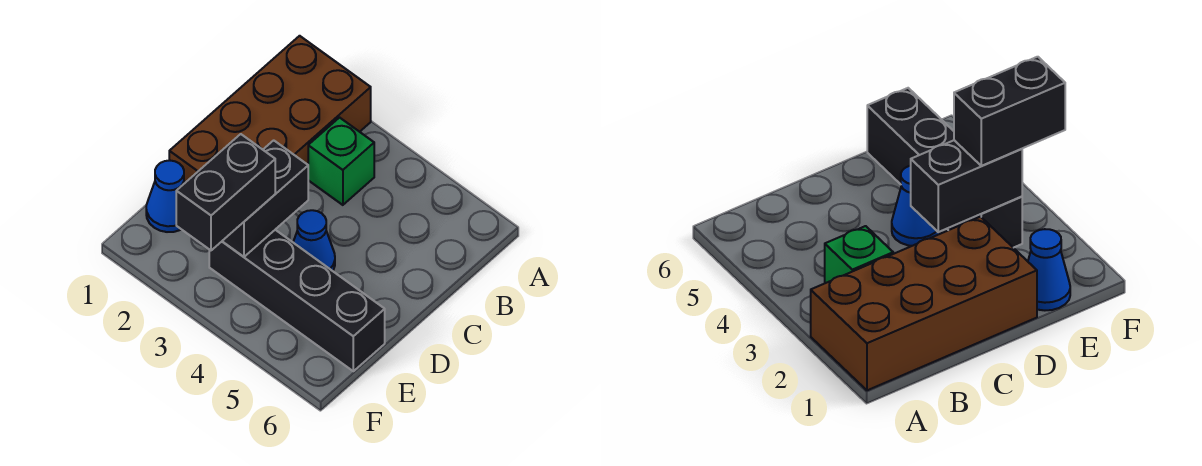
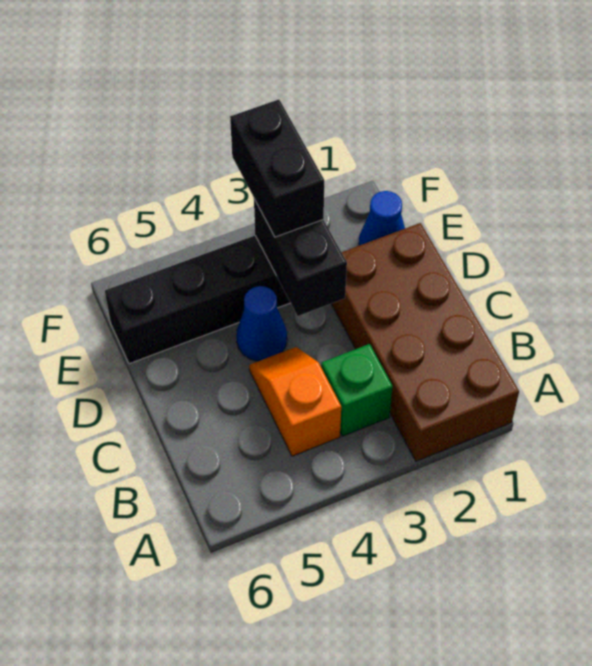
none -> orange slope B4:C4 level 1 top B

